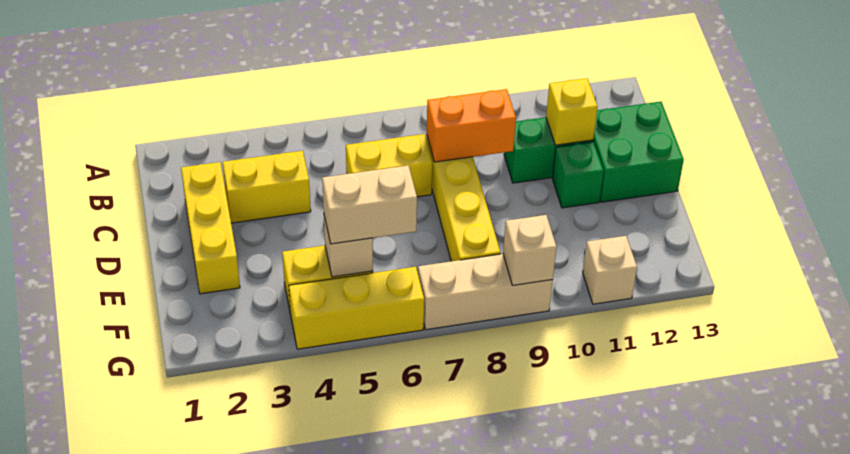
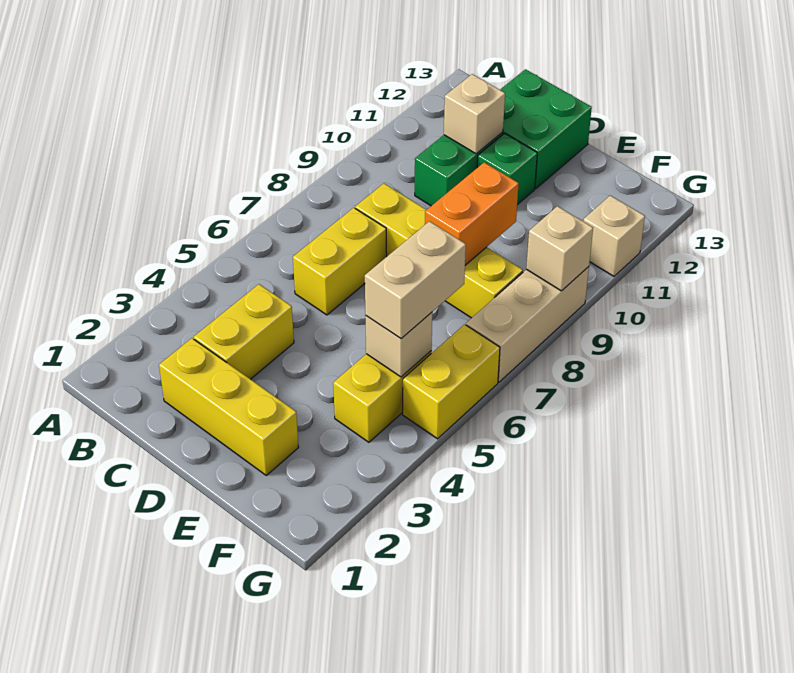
orange brick C8:C9 level 2 -> orange brick E8:E9 level 2
yellow brick C11 level 2 -> tan brick C11 level 2
yellow brick G4:G6 level 1 -> yellow brick G5:G6 level 1

